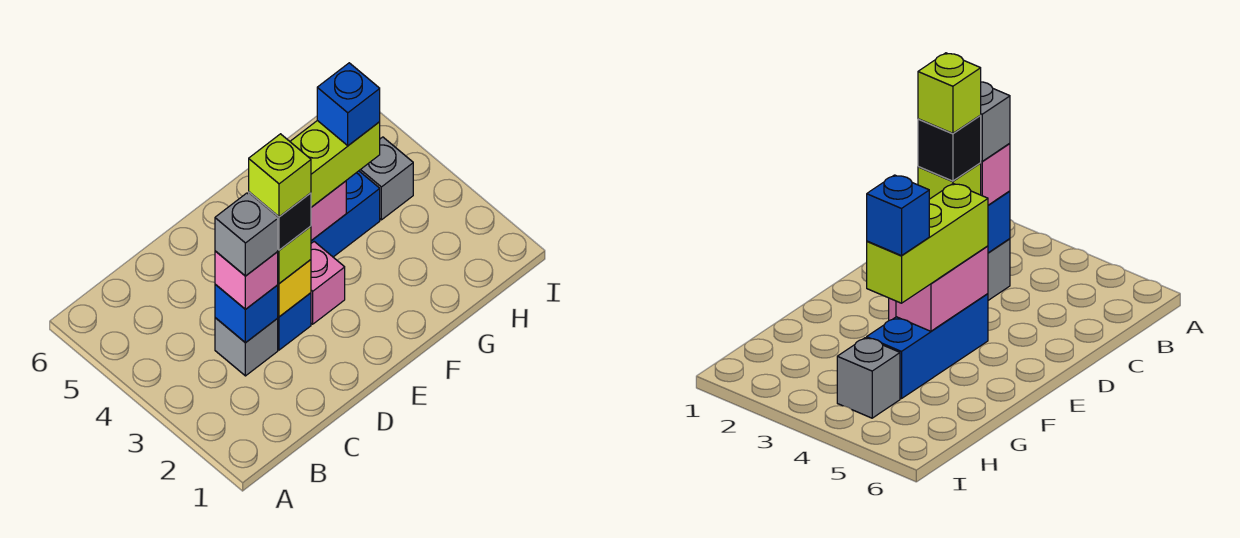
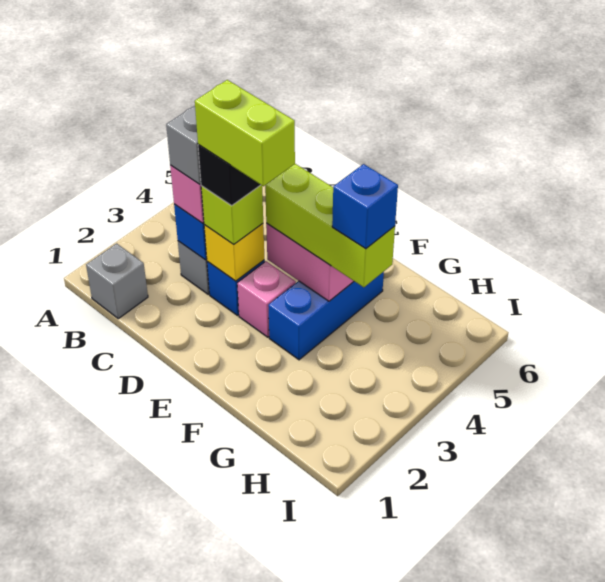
lime brick D3 level 5 -> lime brick D3:E3 level 5
blue brick E4:G4 level 1 -> blue brick F3:F5 level 1
grey brick H4 level 1 -> grey brick B1 level 1

